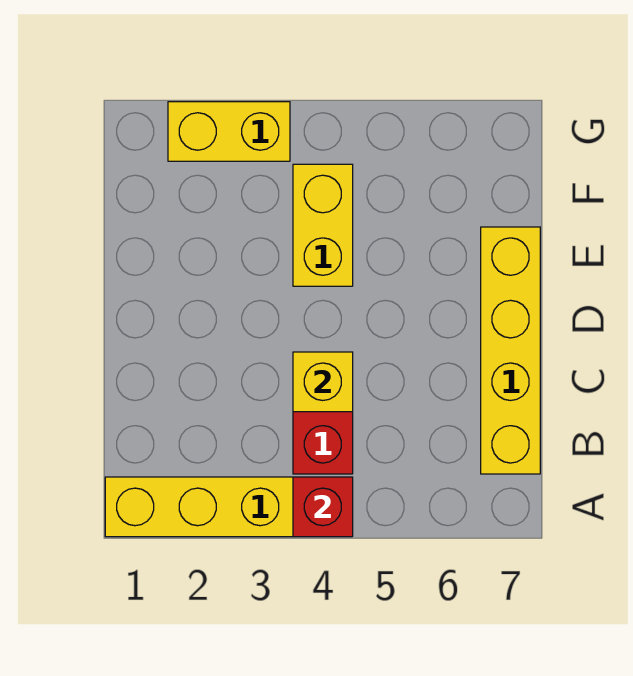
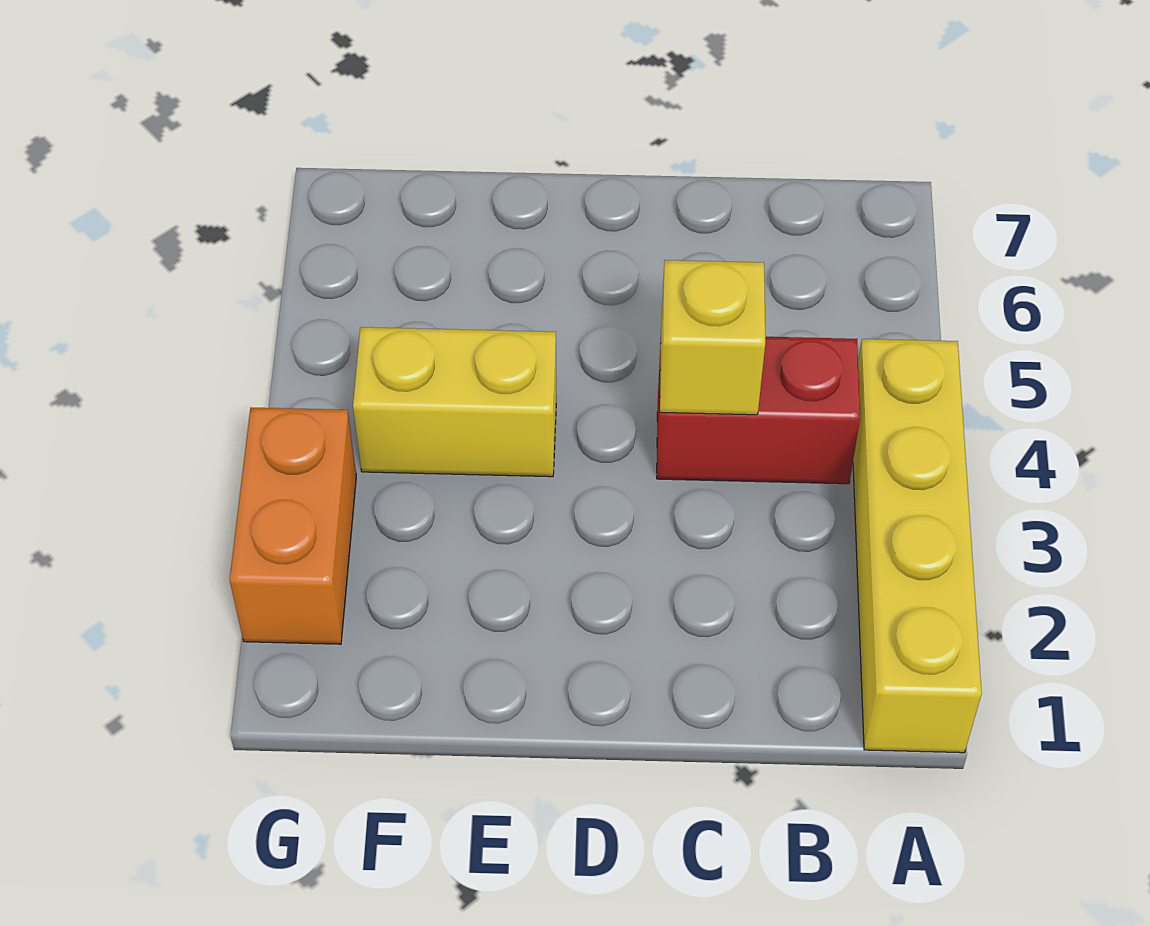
red brick A4 level 2 -> none
yellow brick B7:E7 level 1 -> none
yellow brick G2:G3 level 1 -> orange brick G2:G3 level 1

